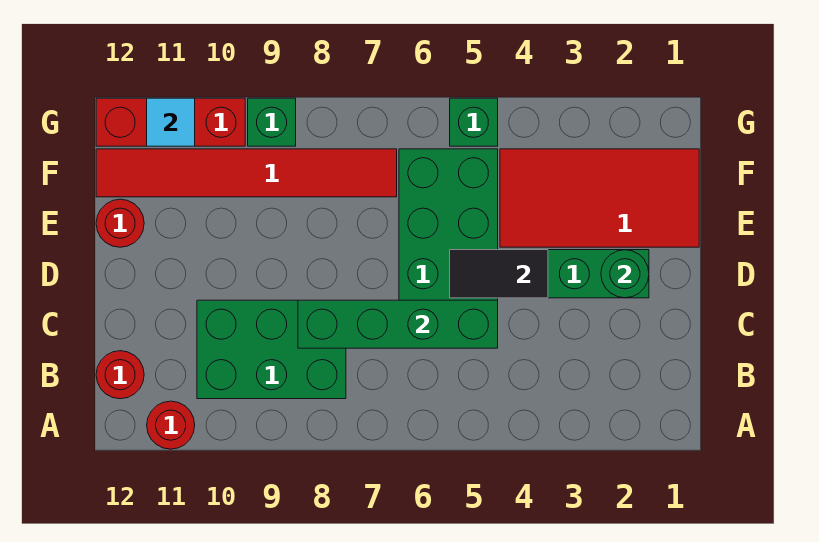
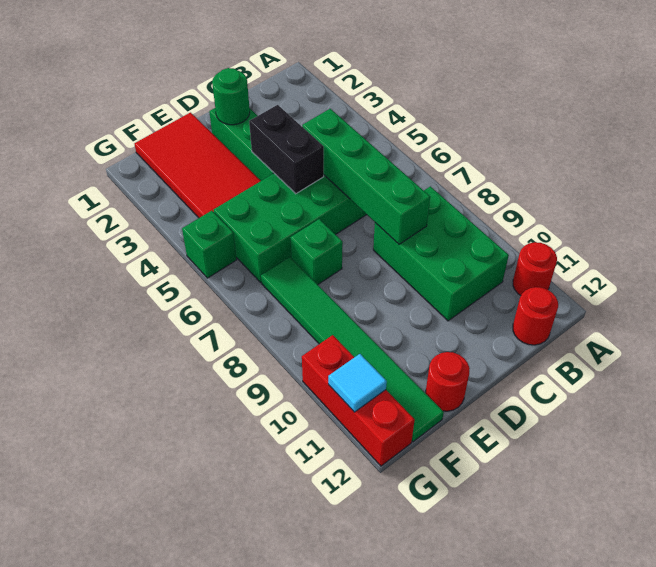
black tile D4:D5 level 2 -> black brick D4:D5 level 2
red tile F7:F12 level 1 -> green tile F7:F12 level 1
green brick G9 level 1 -> green brick E7 level 1

